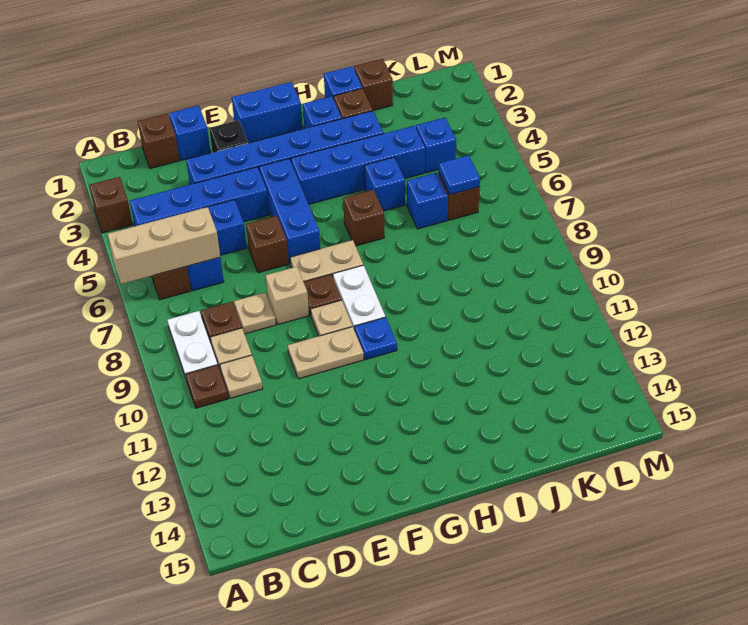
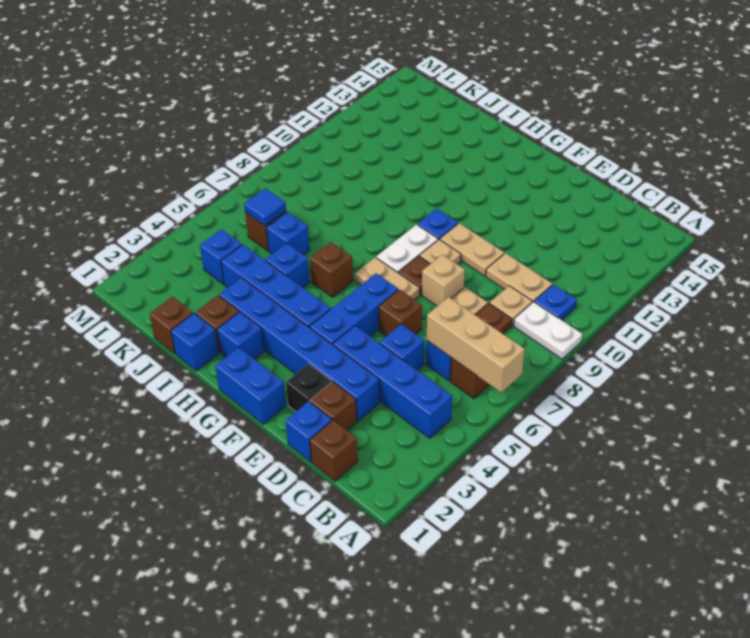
brown brick A3 level 1 -> brown brick D2 level 1
white plate B8:B9 level 1 -> white plate A9:B9 level 1
brown plate B10 level 1 -> blue plate B10 level 1
tan plate C10 level 1 -> tan plate C10:D10 level 1

